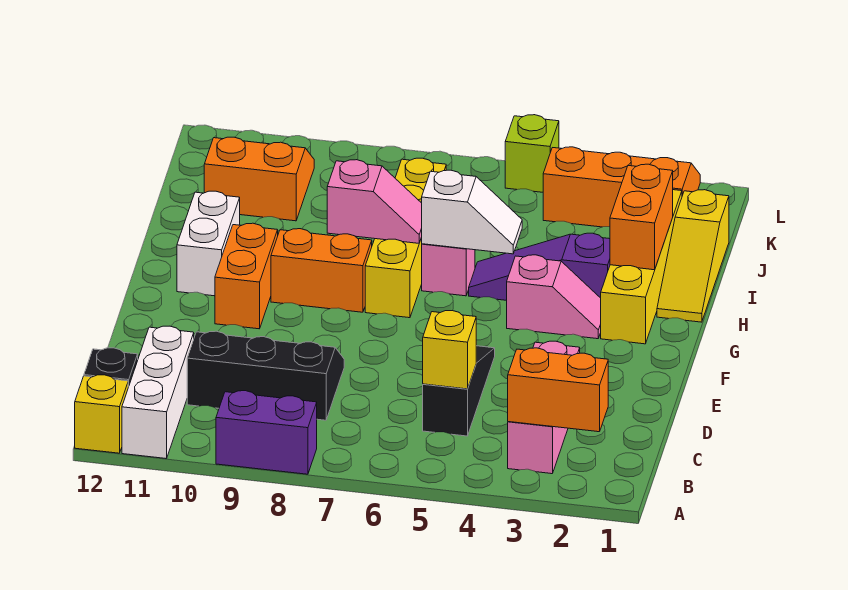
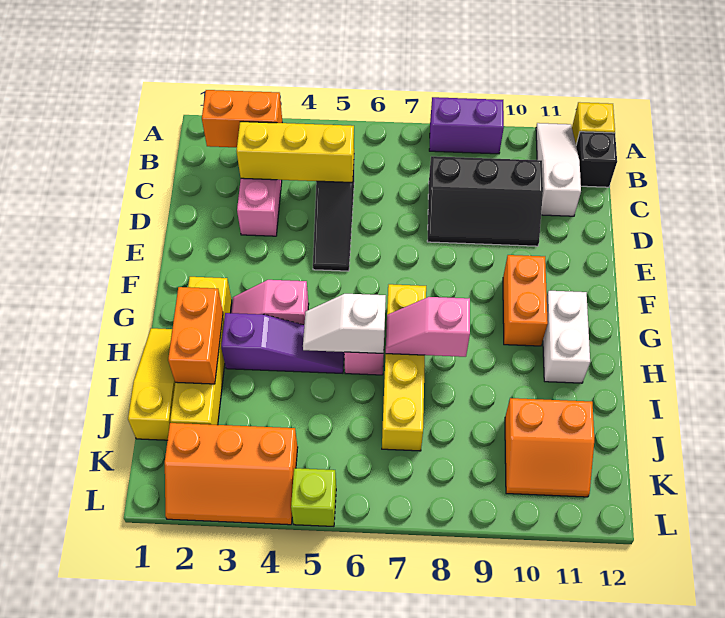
white brick A11:C11 level 1 -> white slope A11:C11 level 1 top C
yellow brick C5 level 2 -> yellow brick C3:C5 level 2
orange brick G8:G9 level 1 -> none

